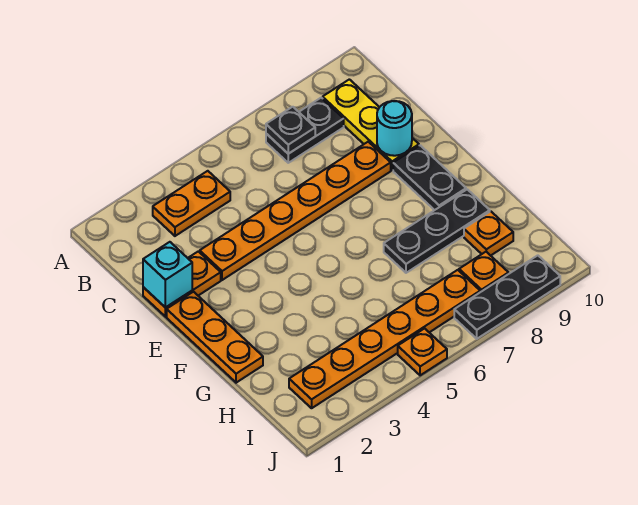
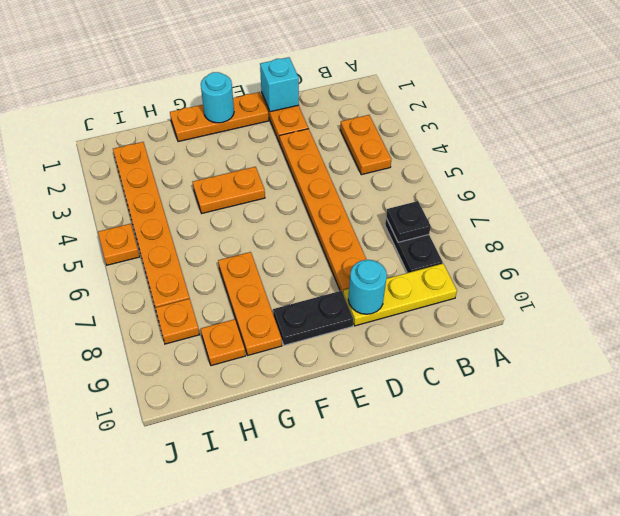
none -> cyan round brick F1 level 2
none -> orange plate F4:G4 level 1
black plate G7:G9 level 1 -> orange plate G7:G9 level 1
black plate J7:J9 level 1 -> none

